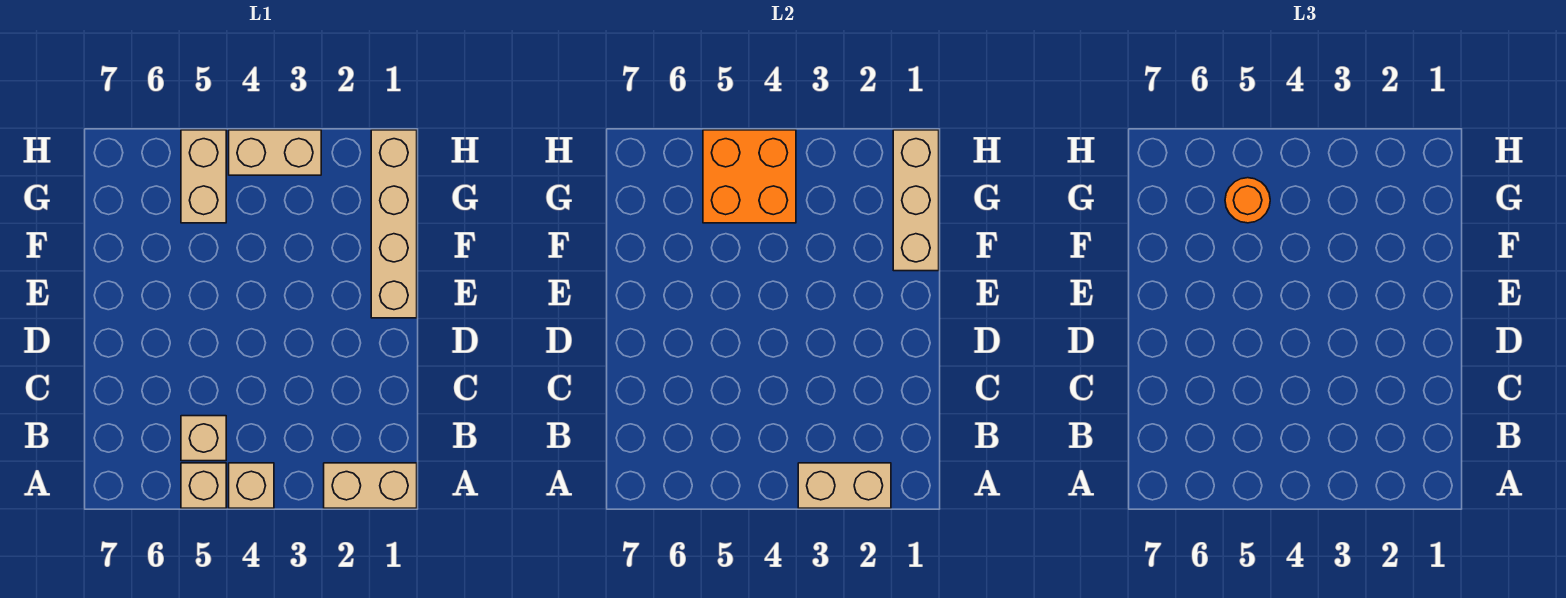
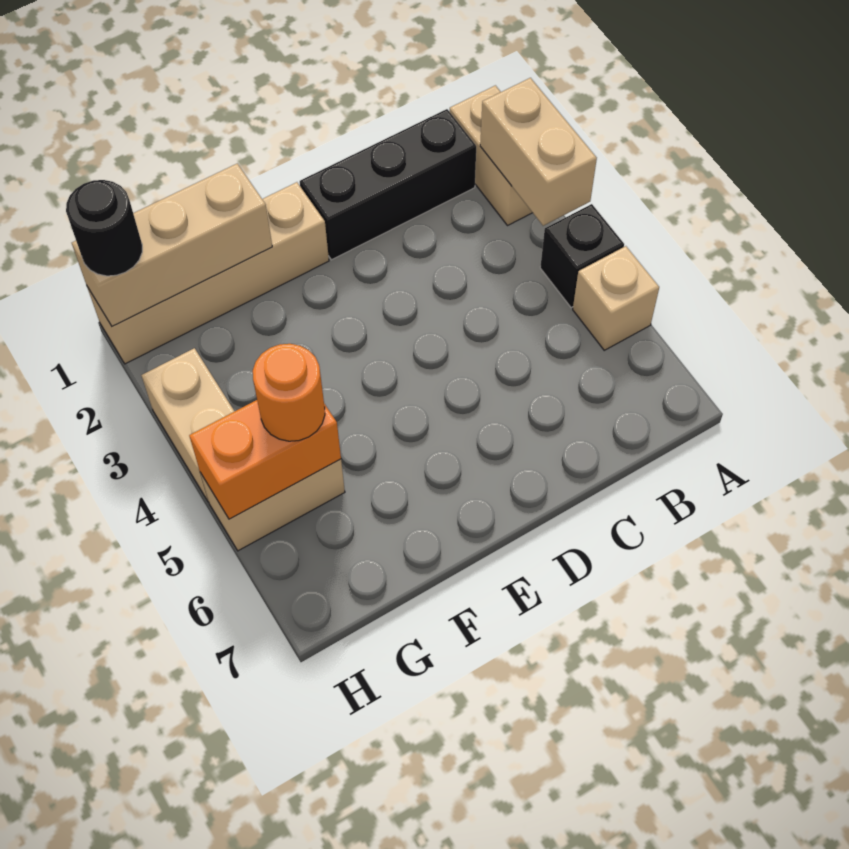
tan brick A4 level 1 -> black brick A4 level 1
none -> black brick B1:D1 level 1
tan brick B5 level 1 -> none
orange brick G4:H5 level 2 -> orange brick G5:H5 level 2
none -> black round brick H1 level 3

